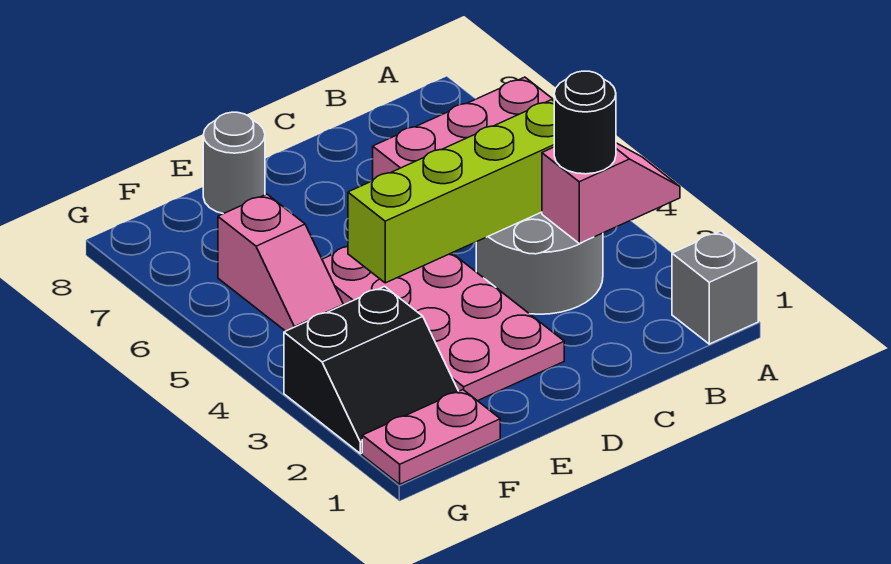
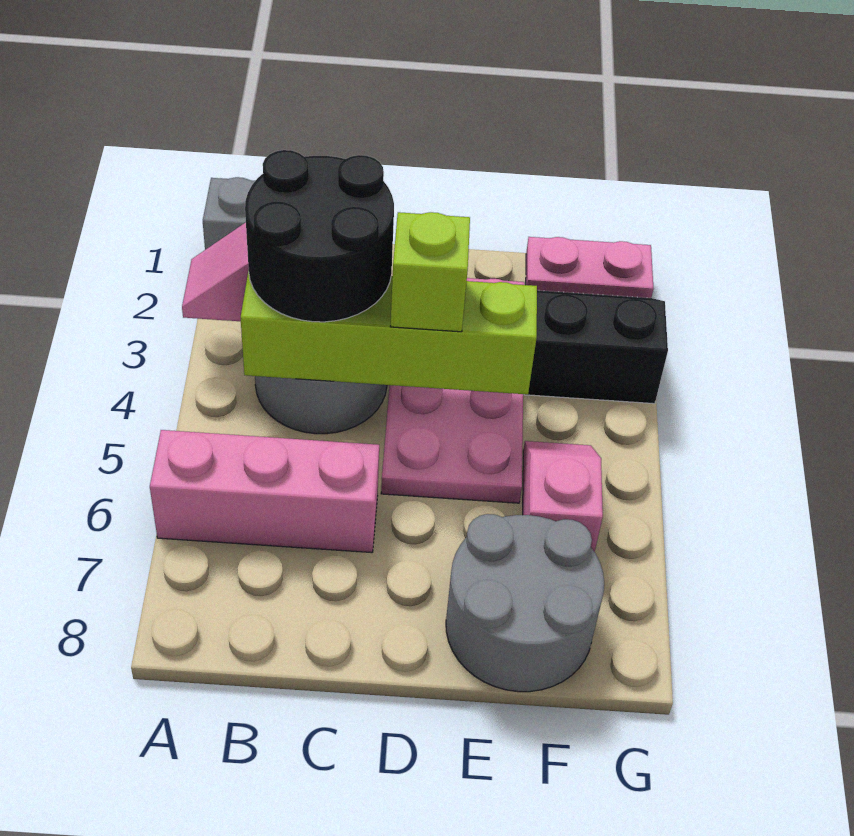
black round brick B3 level 3 -> black round brick B3:C4 level 3
none -> lime brick D4 level 3
grey round brick E8 level 1 -> grey round brick E7:F8 level 1

